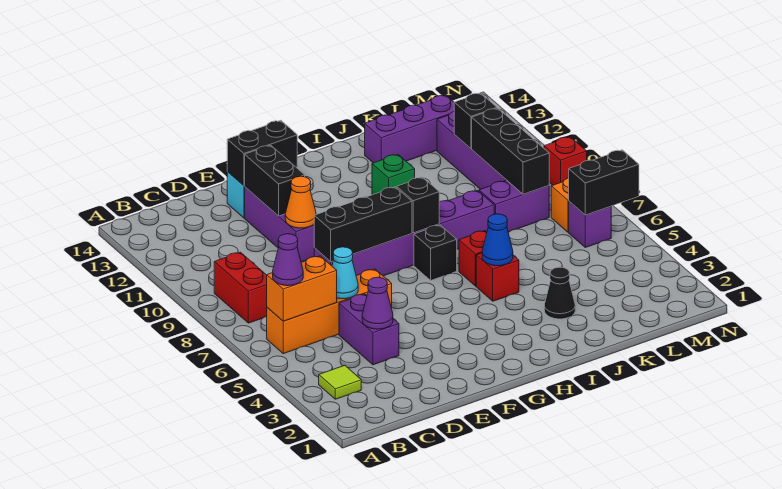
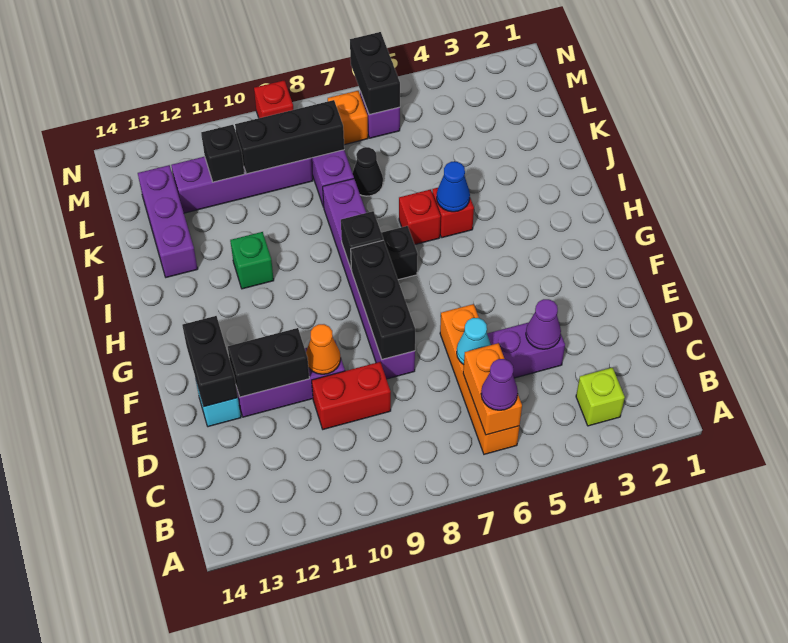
lime tile B3 level 1 -> lime brick B3 level 1
red brick B8:B9 level 1 -> red brick D9:D10 level 1
black cone J3 level 1 -> black cone K7 level 1

